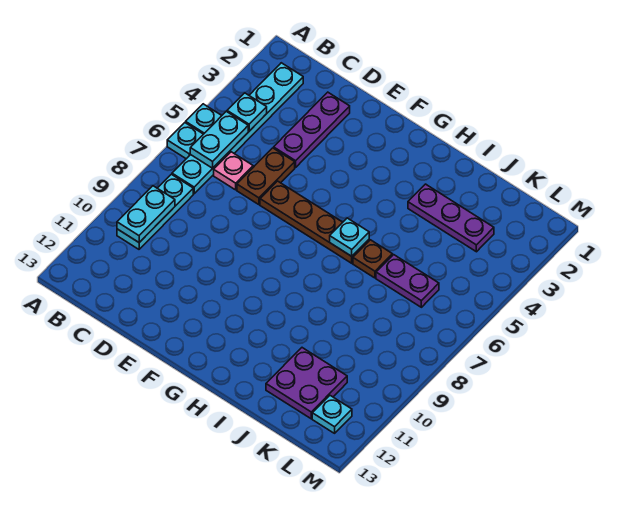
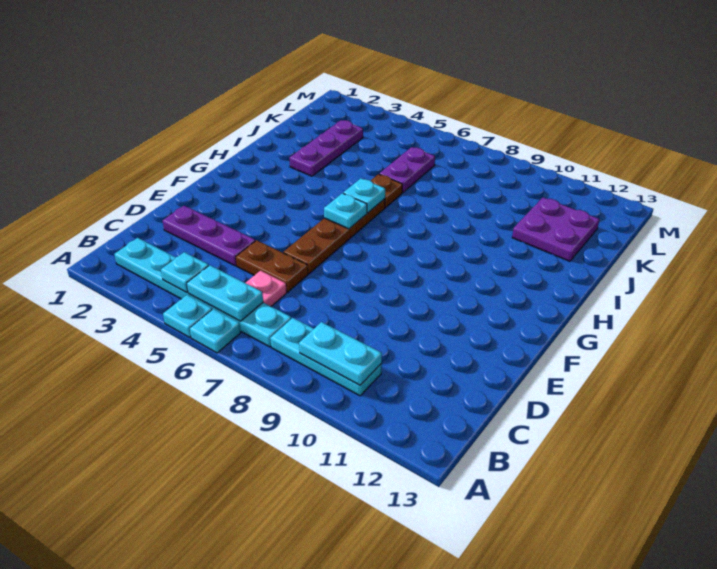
cyan plate L12 level 1 -> cyan plate G6 level 2

